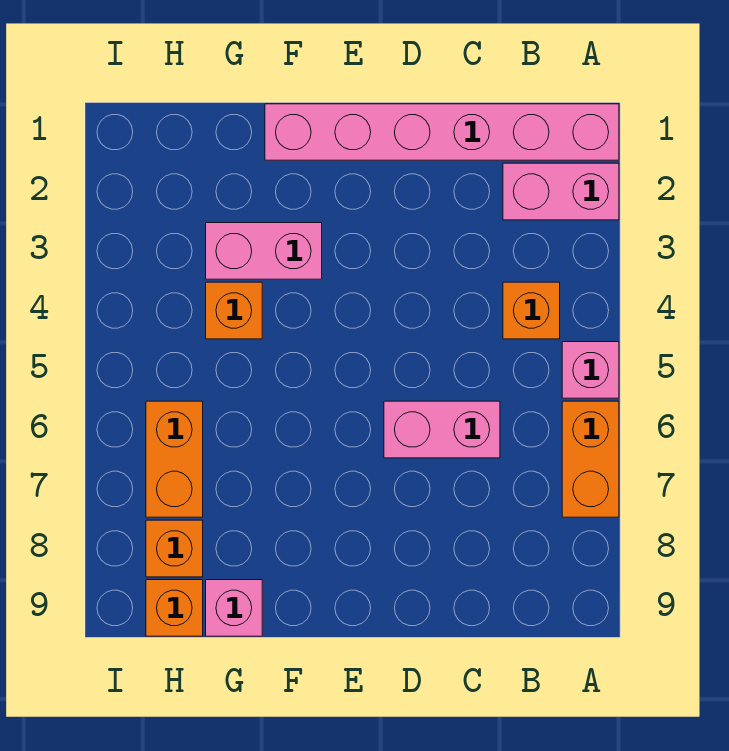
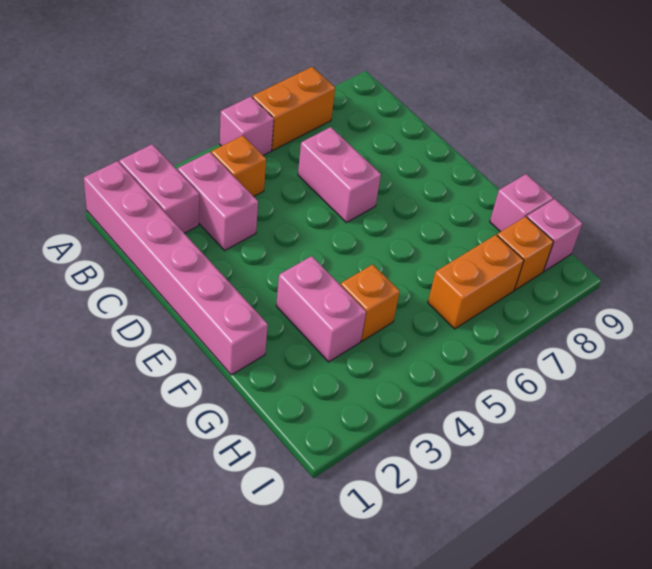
none -> pink brick B3:C3 level 1
orange brick H9 level 1 -> pink brick H9 level 1

